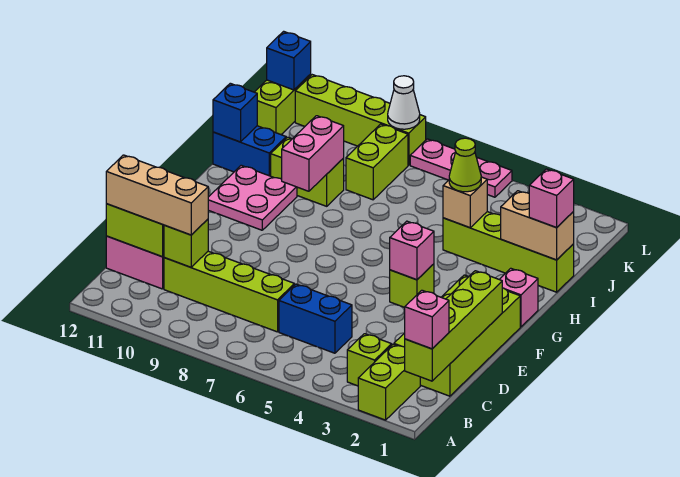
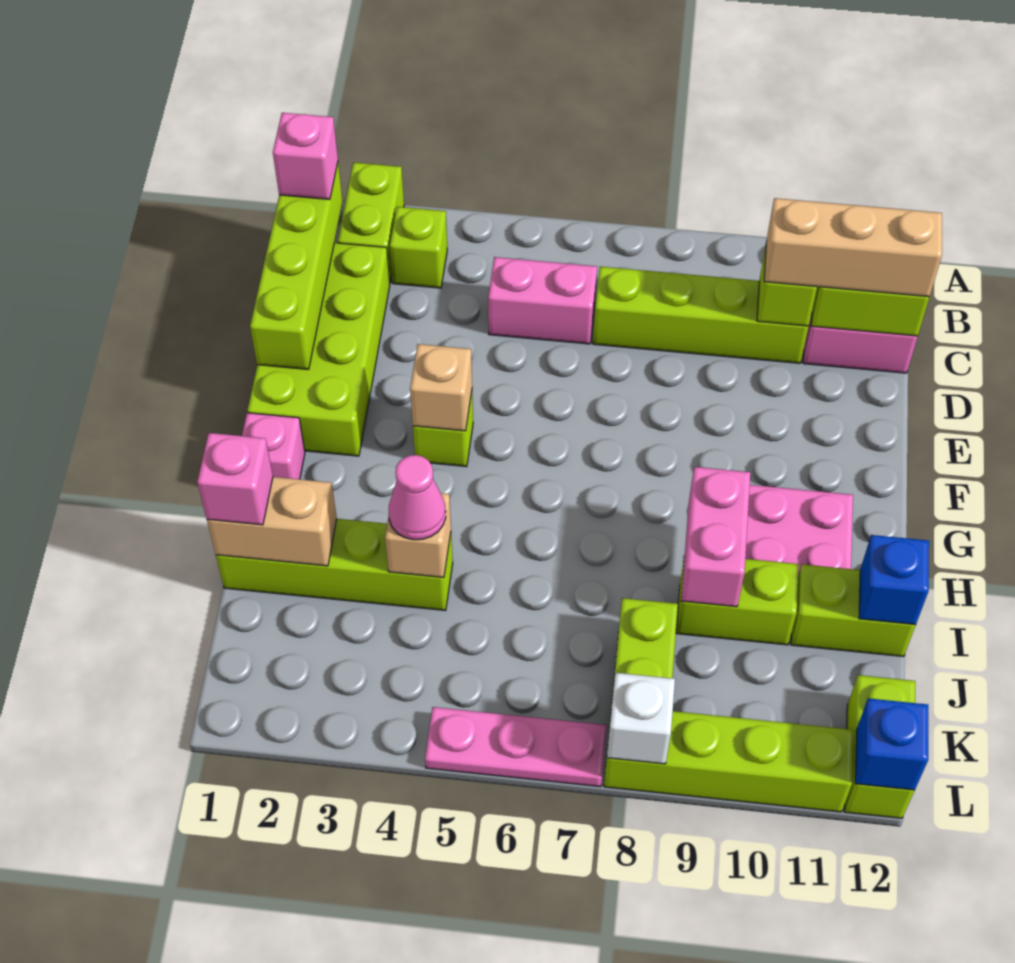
blue brick C5:C6 level 1 -> pink brick C5:C6 level 1
pink brick F4 level 2 -> tan brick F4 level 2
lime cone I4 level 3 -> pink cone I4 level 3
blue brick I11:I12 level 1 -> lime brick I11:I12 level 1
white cone L8 level 2 -> white brick L8 level 2

